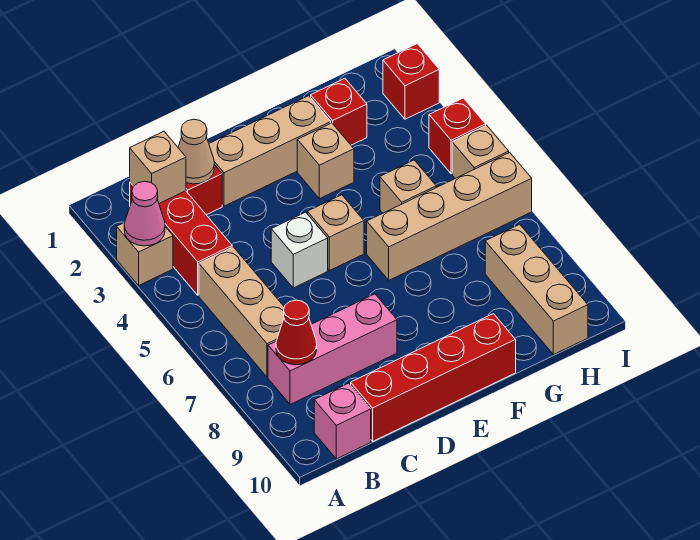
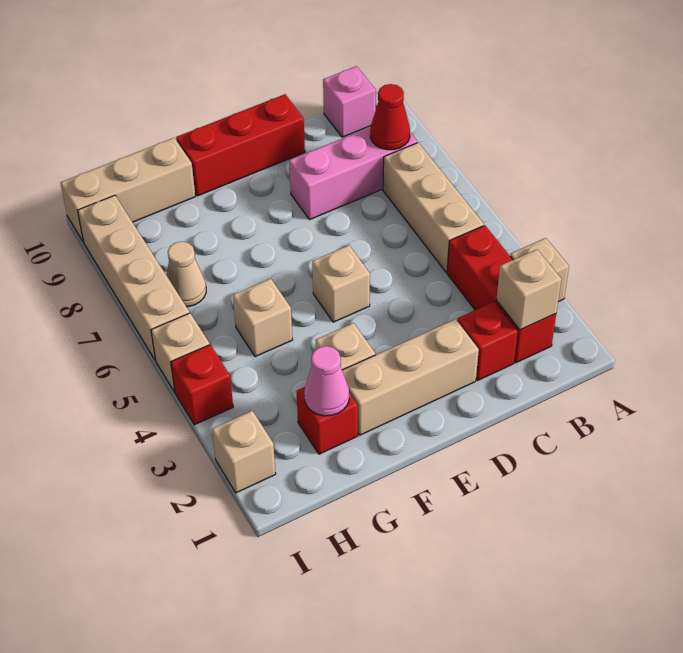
pink cone A3 level 2 -> pink cone G2 level 2
tan cone C2 level 2 -> tan cone H7 level 1
red brick C10:F10 level 1 -> red brick D10:F10 level 1
white brick D5 level 1 -> none
tan brick F6:I6 level 1 -> tan brick I6:I9 level 1
tan brick H8:H10 level 1 -> tan brick G10:I10 level 1
red brick I2 level 1 -> tan brick I2 level 1

